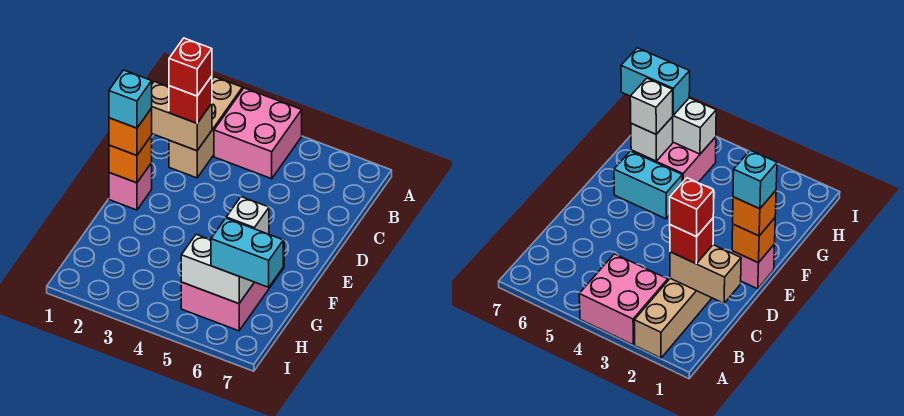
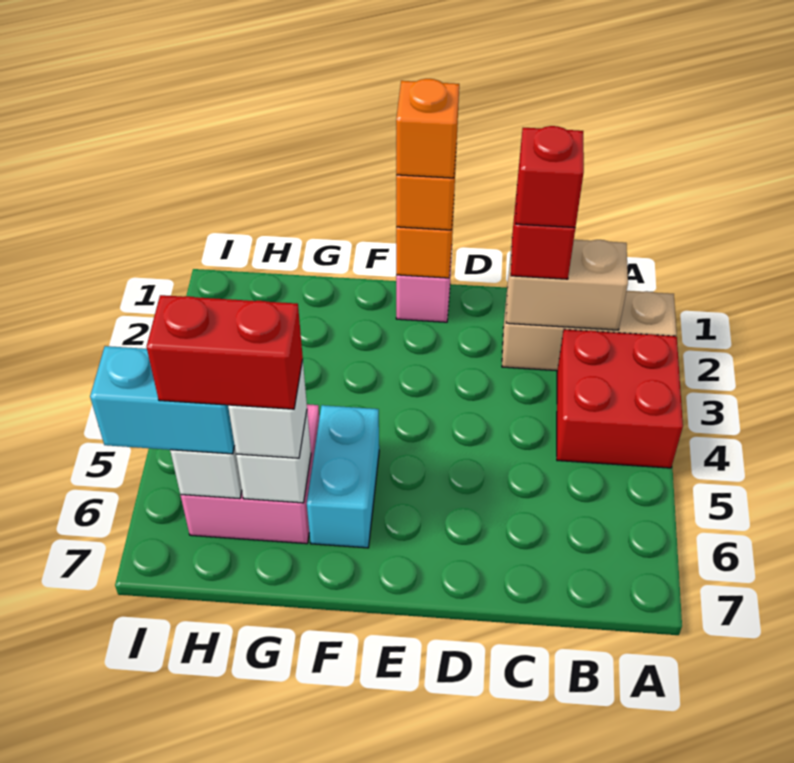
pink brick A3:B4 level 1 -> red brick A3:B4 level 1
tan brick C1:C2 level 2 -> tan brick B2:C2 level 2
cyan brick E1 level 4 -> orange brick E1 level 4
none -> red brick G6:H6 level 4
cyan brick H6:H7 level 3 -> cyan brick H6:I6 level 3

